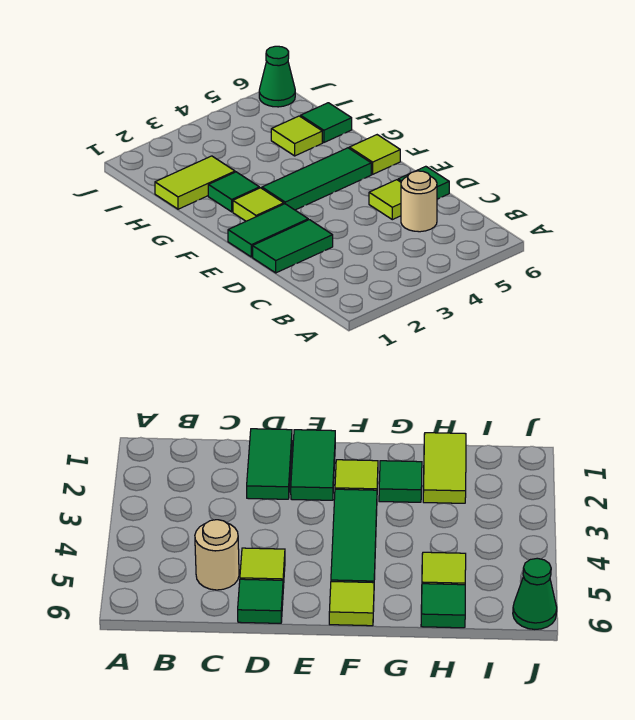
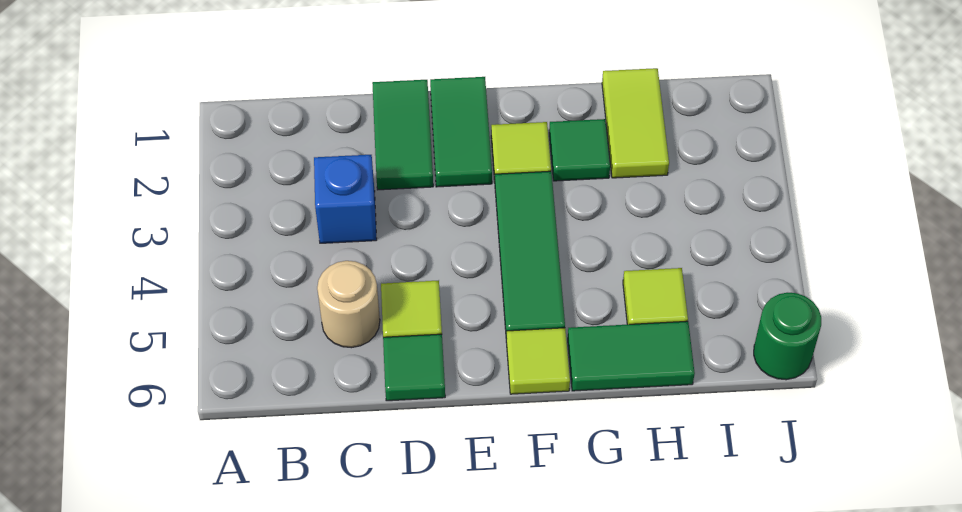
none -> blue brick C3 level 1
green tile H6 level 1 -> green tile G6:H6 level 1
green cone J6 level 1 -> green round brick J6 level 1

